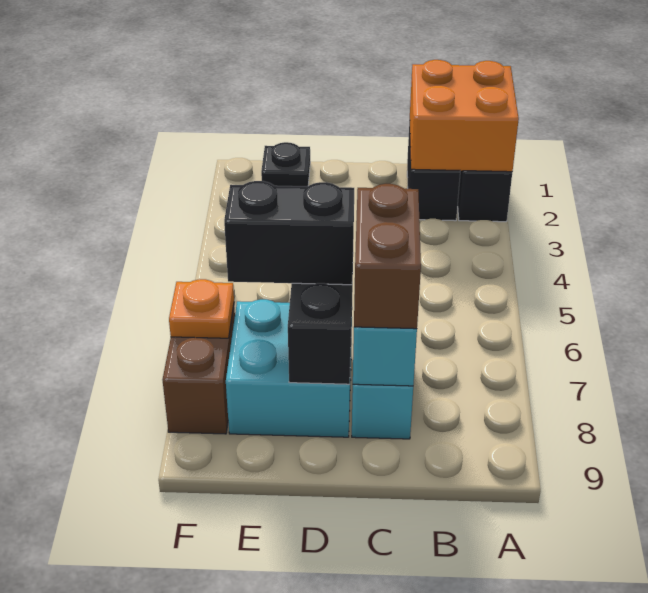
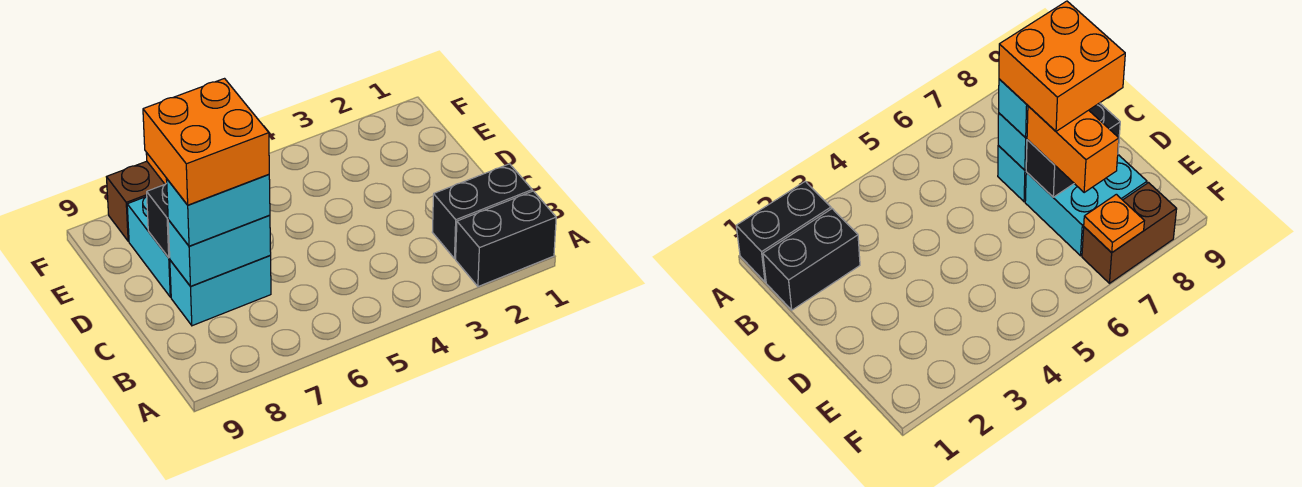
orange brick A1:B2 level 2 -> orange brick C7:D8 level 4
brown brick C7:C8 level 3 -> cyan brick C7:C8 level 3
black brick D7:E7 level 3 -> orange brick D7:E7 level 3
black plate E1 level 1 -> none

